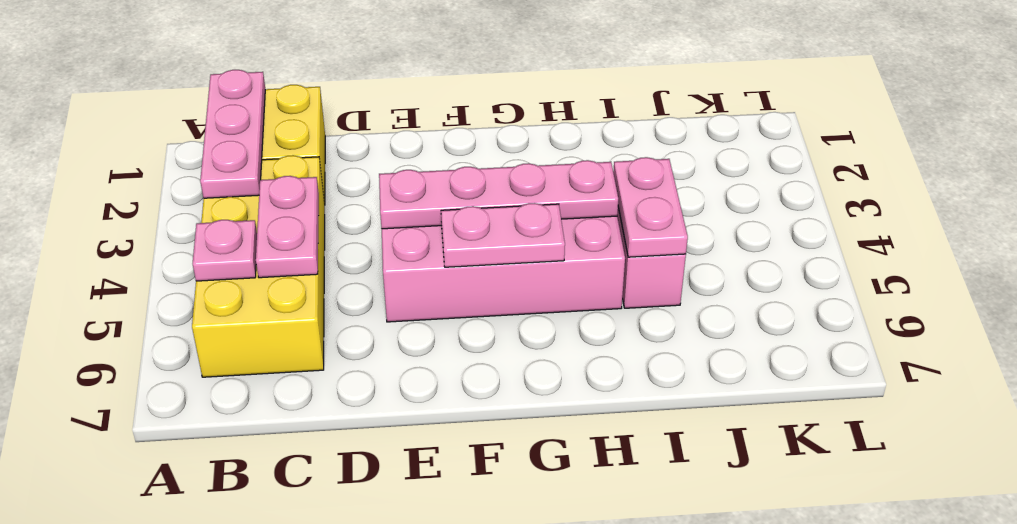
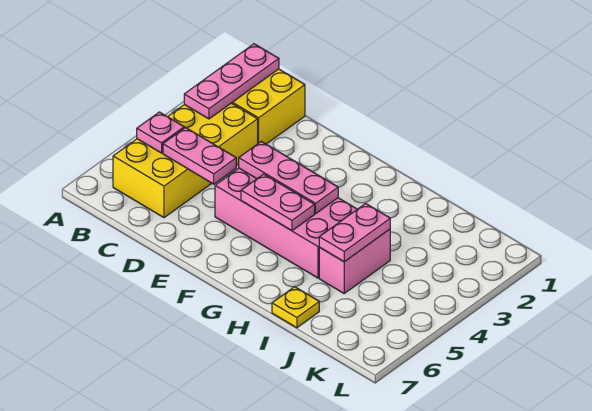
pink plate C4:C5 level 2 -> pink plate C5:D5 level 2
pink plate E4:H4 level 2 -> pink plate E4:G4 level 2
none -> yellow plate I7 level 1

